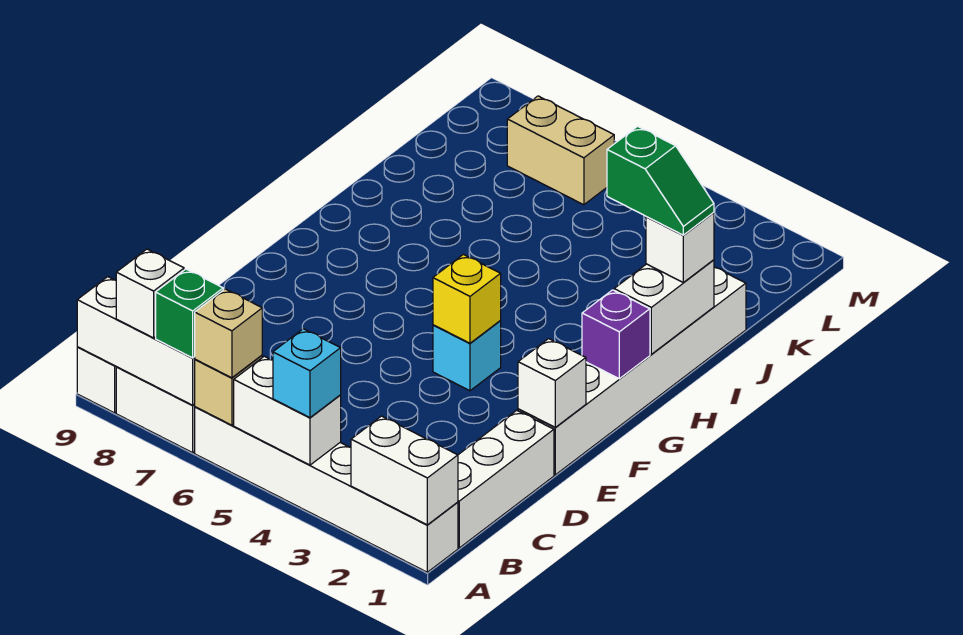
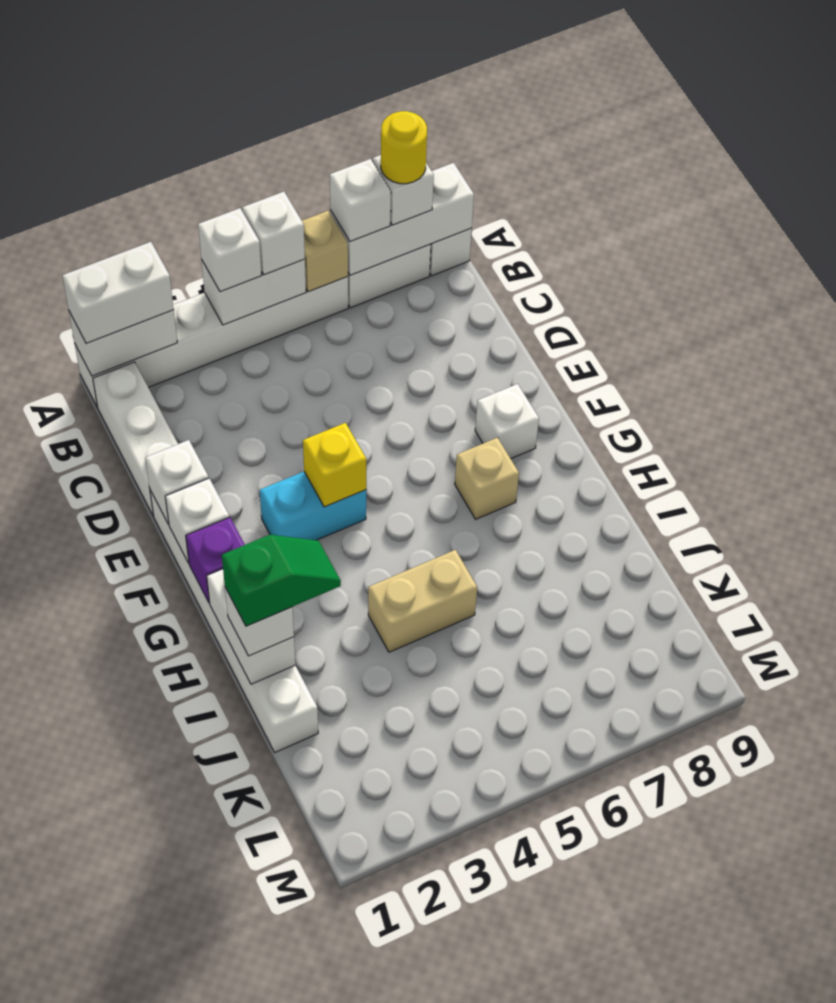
none -> white brick A1:A2 level 3
cyan brick A4 level 3 -> white brick A4 level 3
none -> white brick A5 level 3
tan brick A6 level 3 -> tan brick G7 level 1
green brick A7 level 3 -> white brick A7 level 3
none -> yellow round brick A8 level 4
none -> white brick F1 level 2
cyan brick F4 level 1 -> cyan brick F3:F4 level 1
none -> white brick F8 level 1
green slope I1:I2 level 4 top 2 -> green slope I1:I2 level 4 top 1
tan brick L6:L7 level 1 -> tan brick I4:I5 level 1

